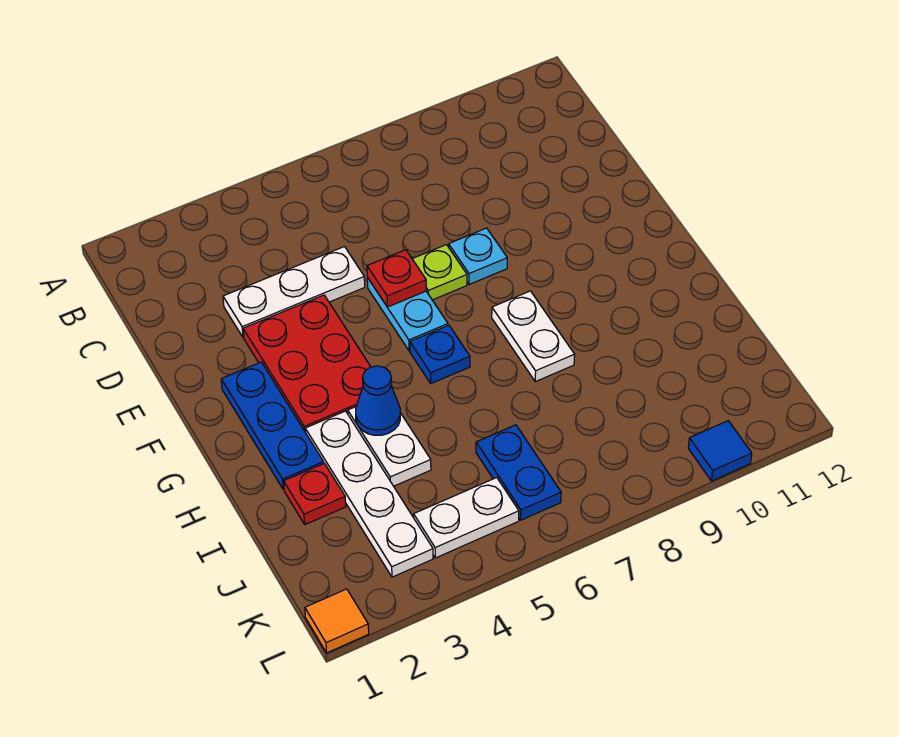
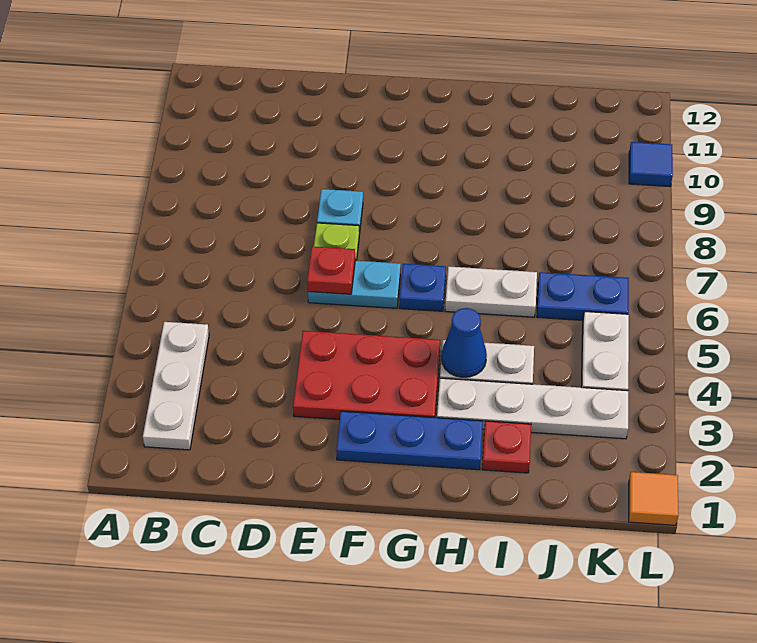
white plate D3:D5 level 1 -> white plate B2:B4 level 1
white plate G8:H8 level 1 -> white plate H6:I6 level 1

